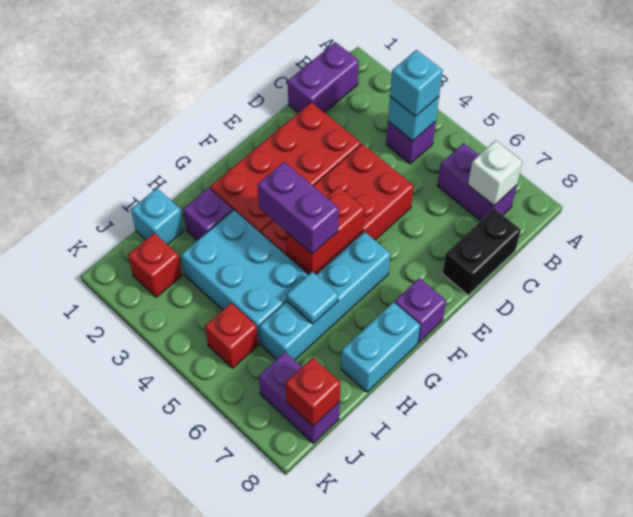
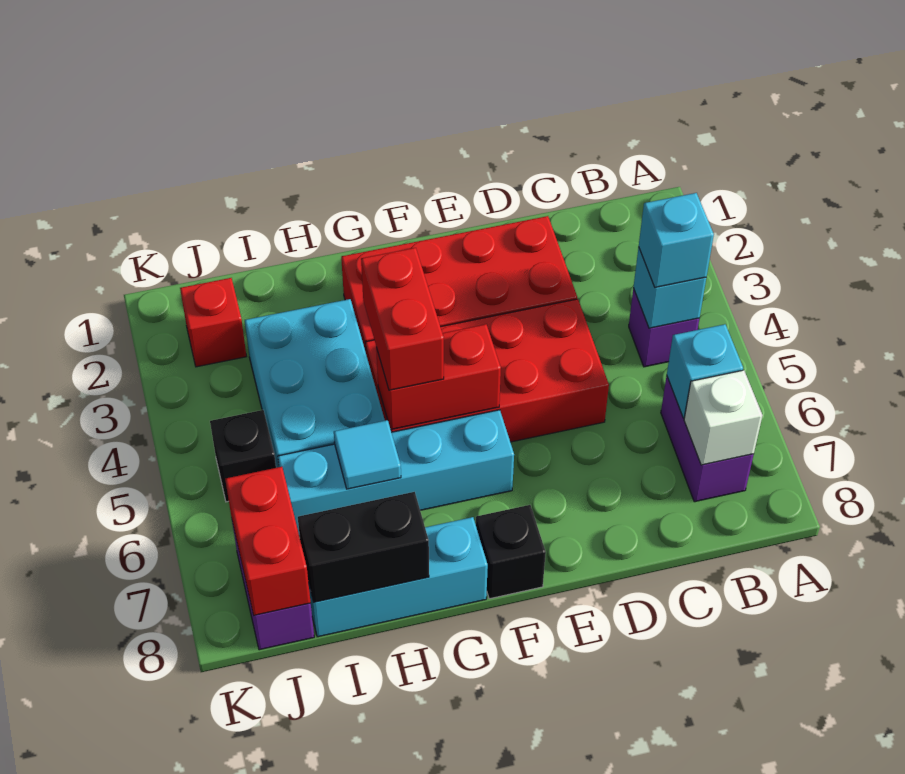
purple brick B1:C1 level 1 -> none
black brick C8:D8 level 1 -> black brick H8:I8 level 2
purple brick F8 level 1 -> black brick F8 level 1
purple brick G4:G5 level 3 -> red brick G4:G5 level 3
cyan brick G8:H8 level 1 -> cyan brick G8:I8 level 1
purple brick H2 level 1 -> none
cyan brick I1 level 1 -> cyan brick B6 level 2
red brick J5 level 1 -> black brick J5 level 1
red brick J8 level 2 -> red brick J7:J8 level 2

